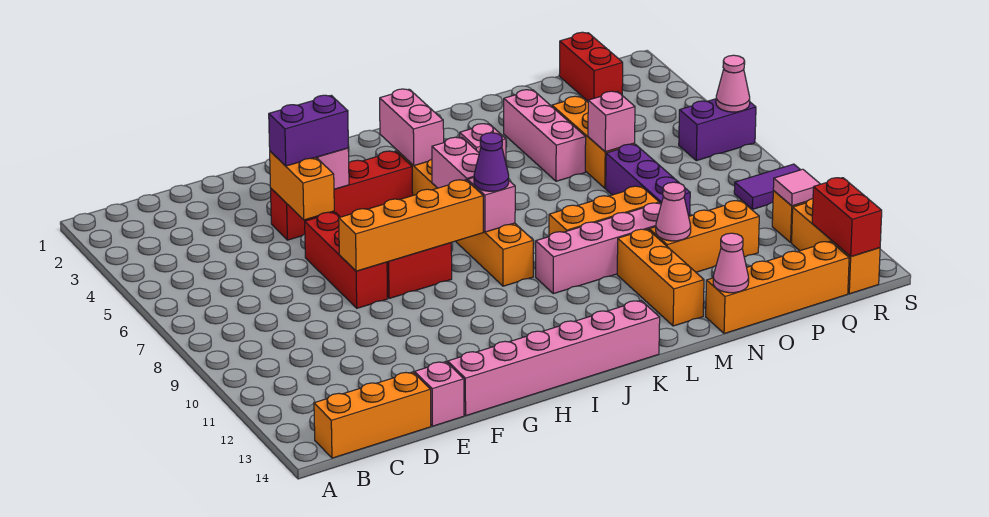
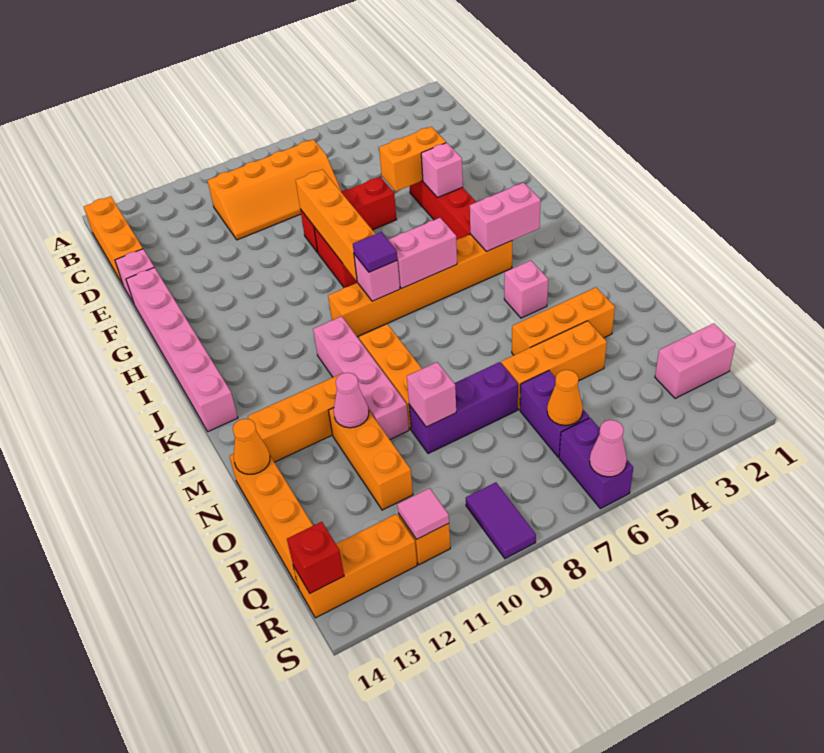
none -> orange slope C7:D10 level 1 top C
purple brick F4:G4 level 3 -> purple brick P6:Q6 level 1
purple cone J8 level 3 -> purple tile J8 level 3
pink brick N3:N5 level 1 -> orange brick N3:N5 level 1
pink cone N14 level 2 -> orange cone N14 level 2
pink brick O6 level 2 -> pink brick O9 level 2
red brick Q1:Q2 level 1 -> pink brick Q1:Q2 level 1
none -> orange cone Q6 level 2
red brick R13:R14 level 2 -> red brick R14 level 2

